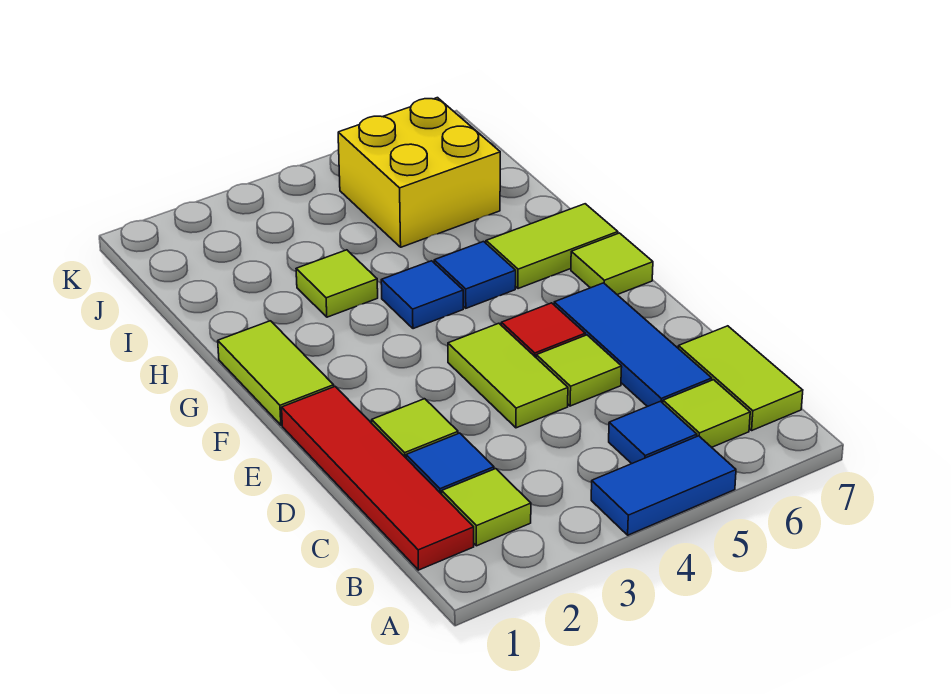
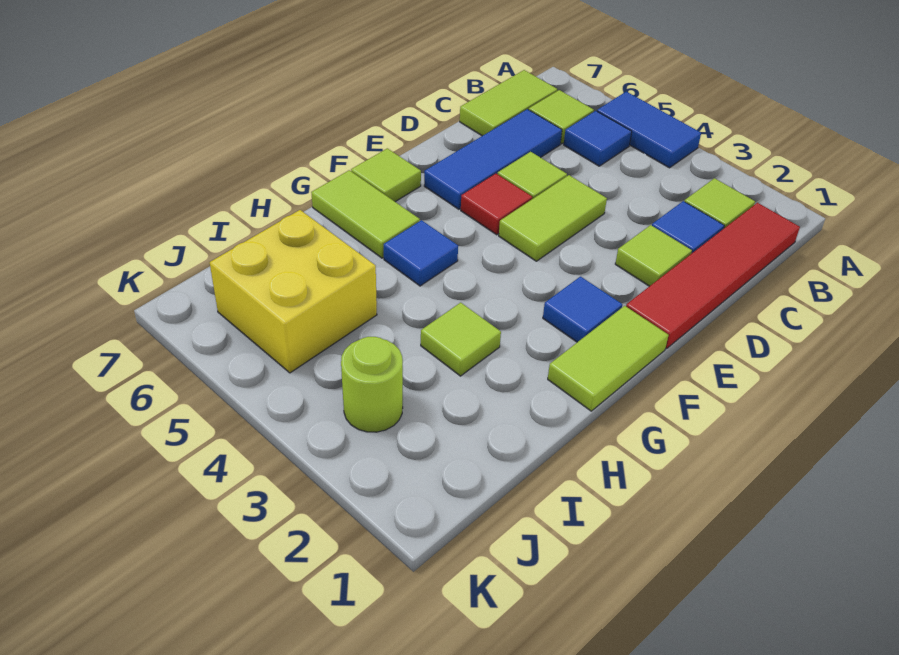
blue tile G4 level 1 -> blue tile F2 level 1
none -> lime round brick J3 level 1

